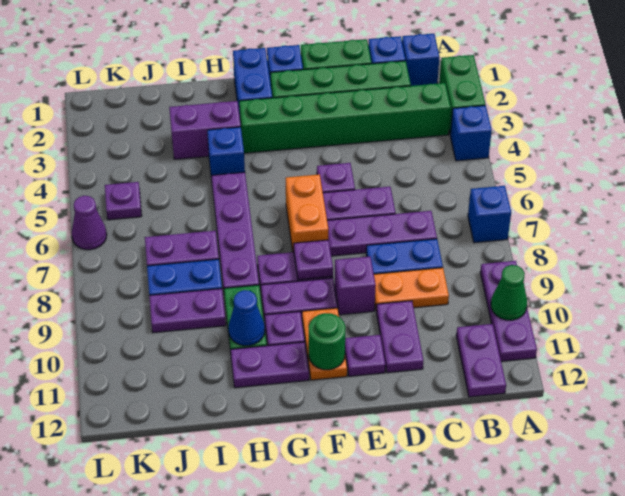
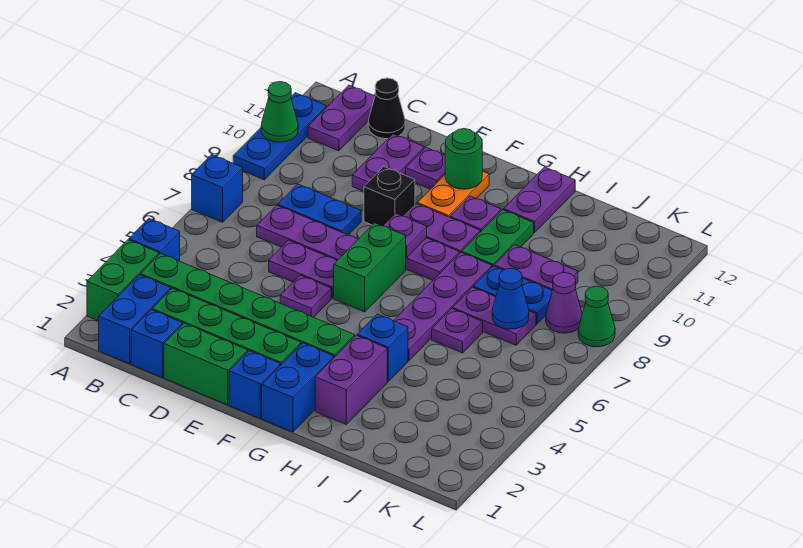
purple plate A9:A11 level 1 -> blue plate A9:A11 level 1
blue brick B1 level 1 -> blue brick B1:B2 level 1
orange plate C9:D9 level 1 -> none
none -> black cone C12 level 1
purple brick E9 level 1 -> black brick E9 level 1
orange brick F6:F7 level 1 -> green brick F6:F7 level 1
purple plate G11:H11 level 1 -> purple plate H11:H12 level 1
purple brick H3:I3 level 1 -> purple brick H2:H3 level 1
blue cone H10 level 2 -> blue cone J7 level 2
purple plate K5 level 1 -> purple plate I6 level 1
purple cone L6 level 1 -> purple cone K8 level 1
none -> green cone L8 level 1

